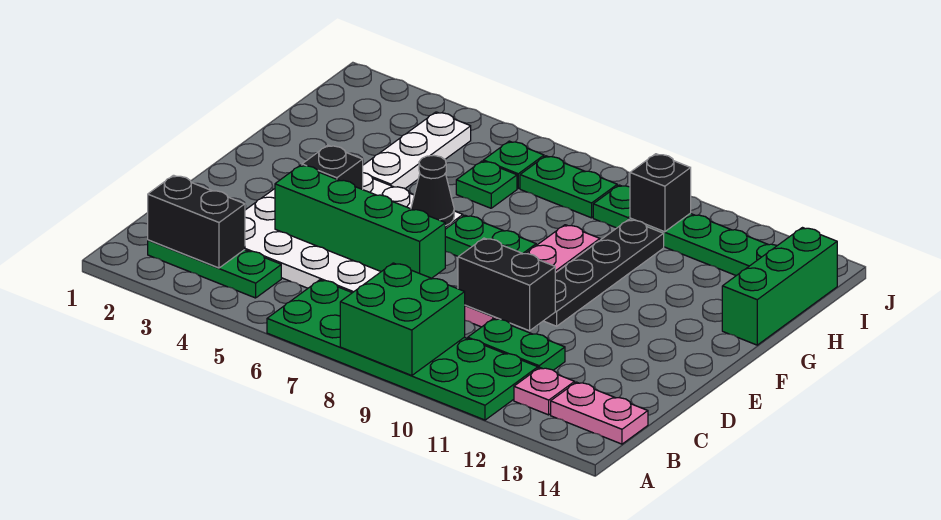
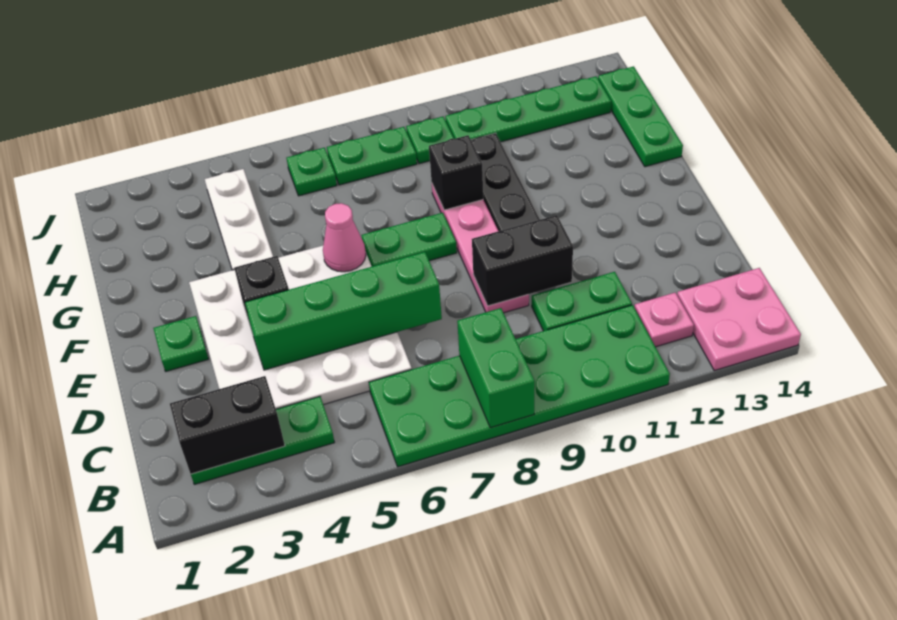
green brick A8:B9 level 2 -> green brick A8:B8 level 2
pink plate B13:B14 level 1 -> pink plate A13:B14 level 1
black cone F6 level 2 -> pink cone F6 level 2
green brick G14:I14 level 1 -> green plate G14:I14 level 1
green plate H6 level 1 -> green plate E2 level 1
black brick I10 level 2 -> black brick G9 level 2

